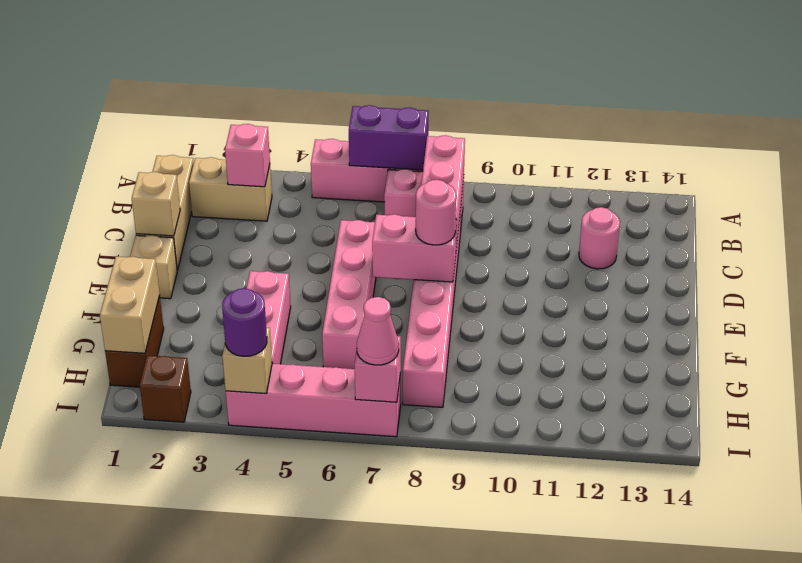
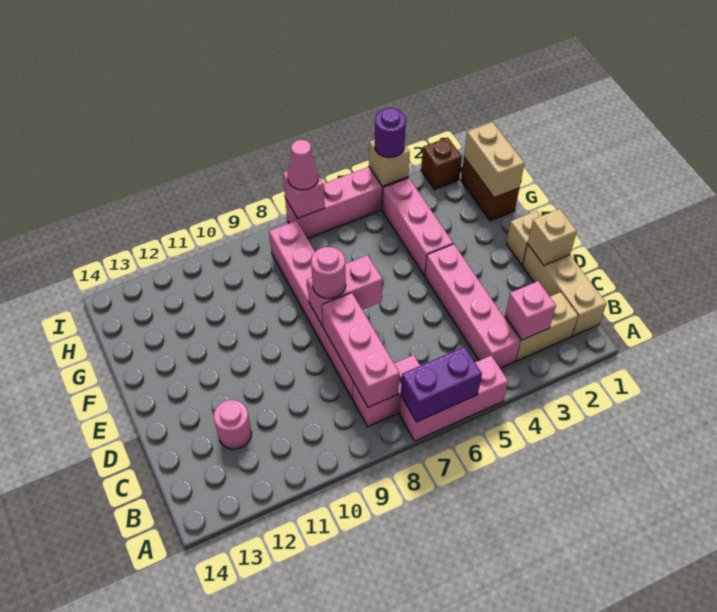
pink brick D6:G6 level 1 -> pink brick B4:E4 level 1

